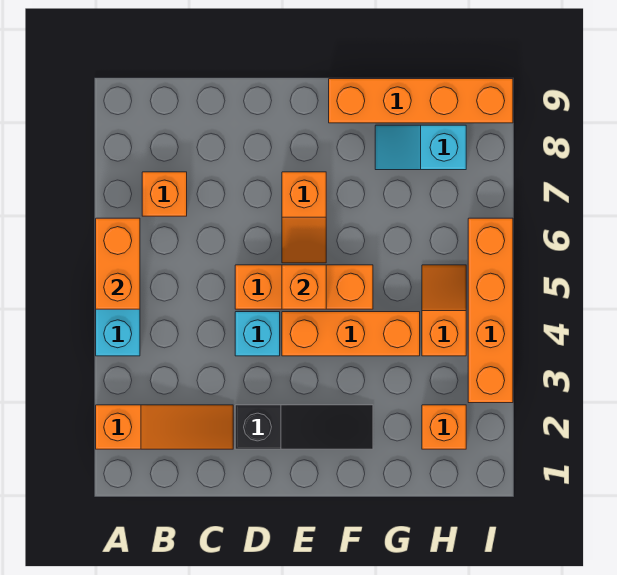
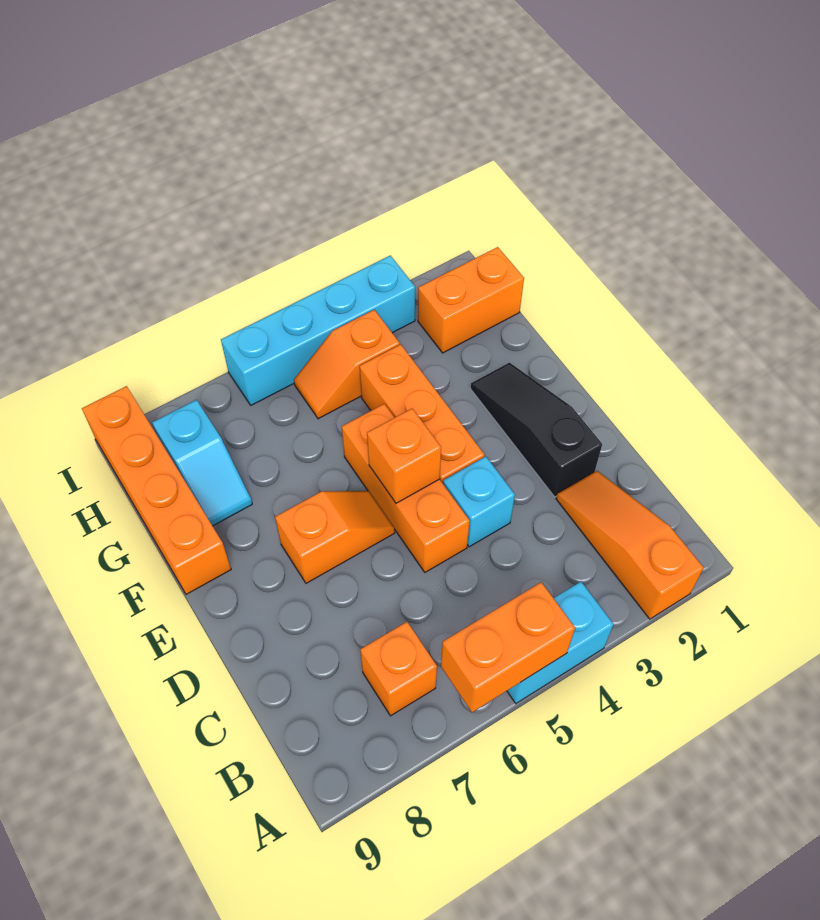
orange brick H2 level 1 -> orange brick H1:H2 level 1
orange brick I3:I6 level 1 -> cyan brick I3:I6 level 1

